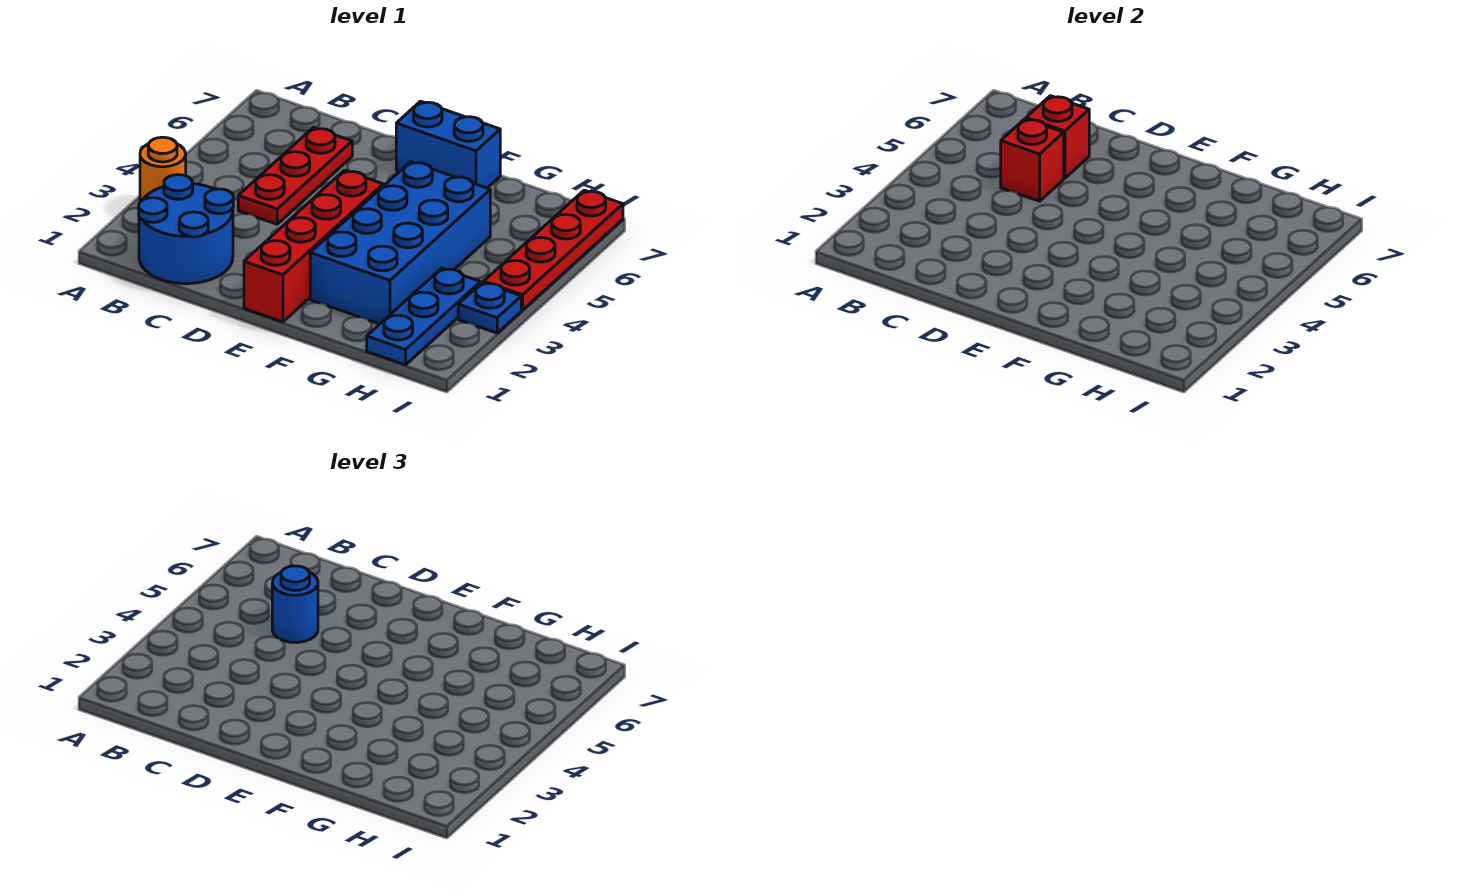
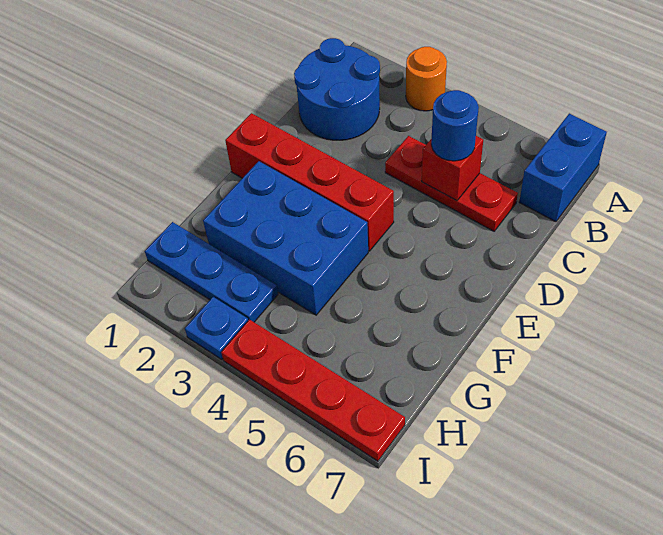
red brick C6 level 2 -> none
blue brick E7:F7 level 1 -> blue brick A7:B7 level 1
blue brick F2:G5 level 1 -> blue brick F2:G4 level 1

